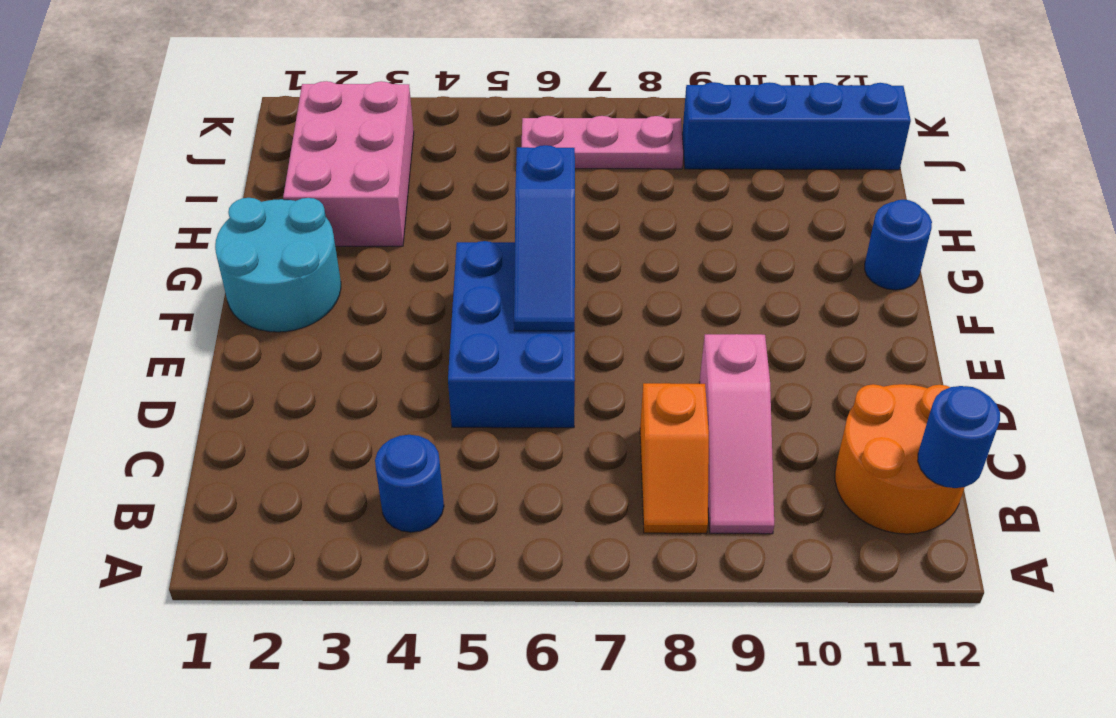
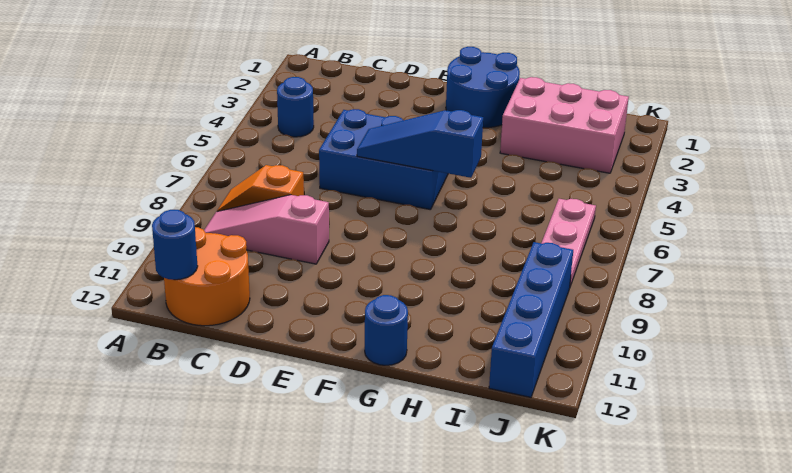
cyan round brick F1:G2 level 1 -> blue round brick F1:G2 level 1

